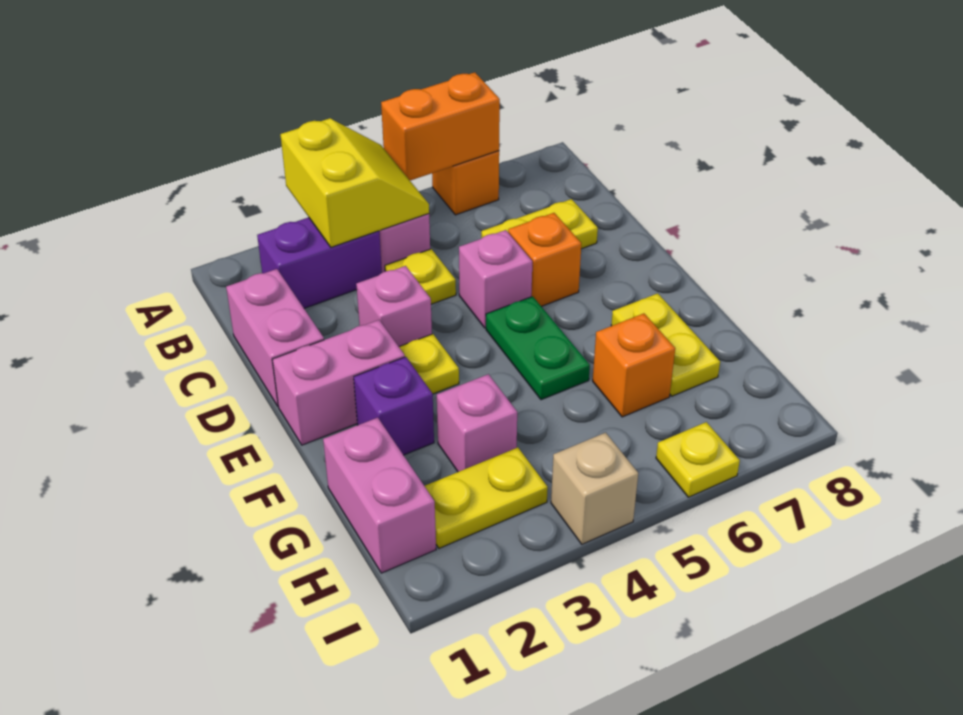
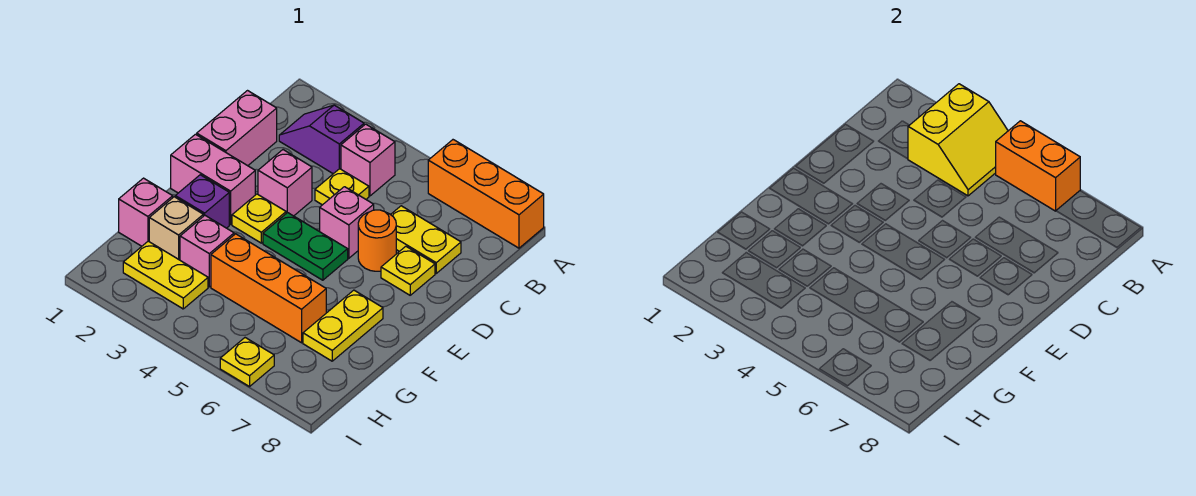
orange brick A6 level 1 -> orange brick A6:A8 level 1
purple brick B2:B3 level 1 -> purple slope B2:B3 level 1 top 3
orange brick D6 level 1 -> orange round brick D6 level 1
none -> yellow plate D7 level 1
green plate E5:F5 level 1 -> green plate E4:E5 level 1
pink brick G1:H1 level 1 -> pink brick G1 level 1
orange brick G6 level 1 -> orange brick G4:G6 level 1
tan brick I4 level 1 -> tan brick G2 level 1

